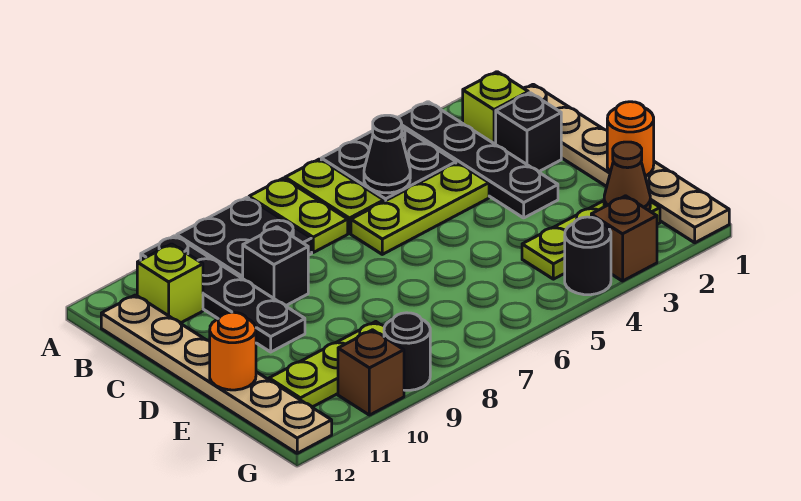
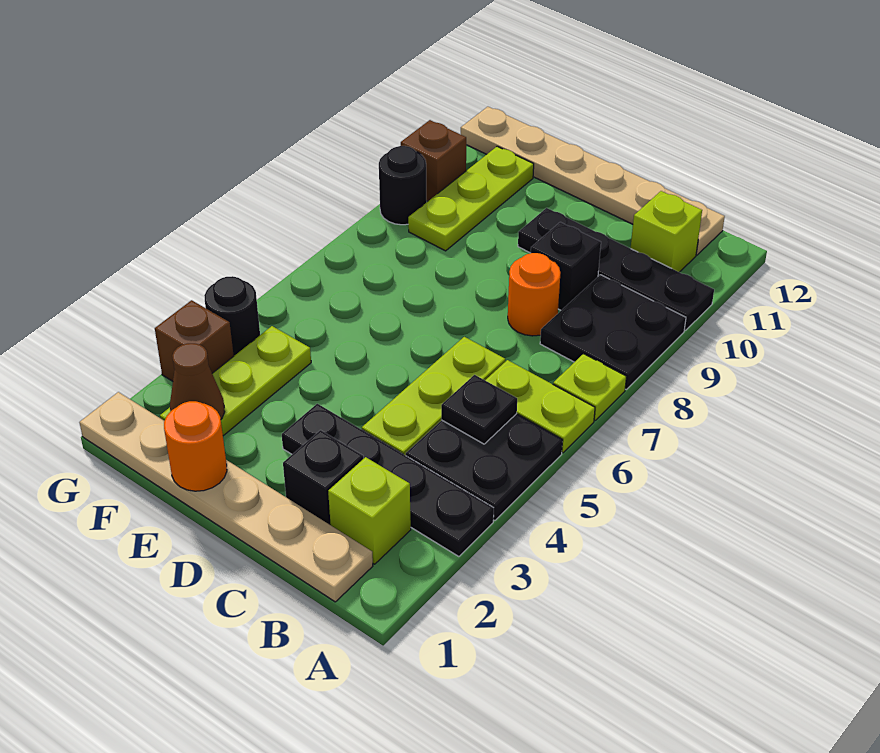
lime plate A7:B7 level 1 -> lime plate A7 level 1
black cone B5 level 2 -> black plate B5 level 2
orange round brick E12 level 2 -> orange round brick C8 level 1

